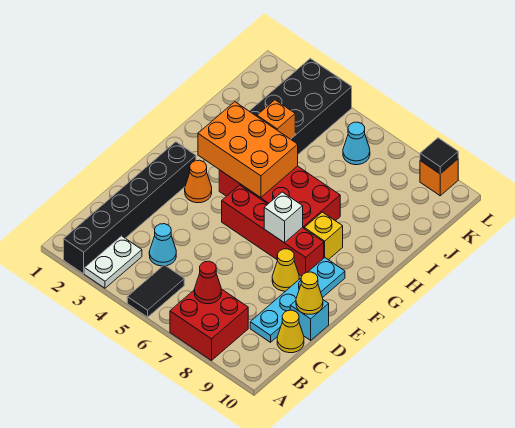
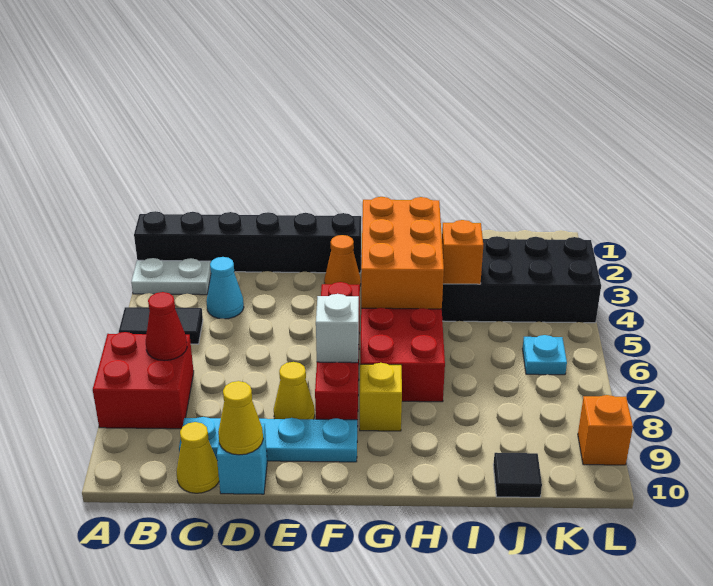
cyan cone K6 level 1 -> cyan plate K6 level 1
black tile L9 level 2 -> black tile J10 level 1

